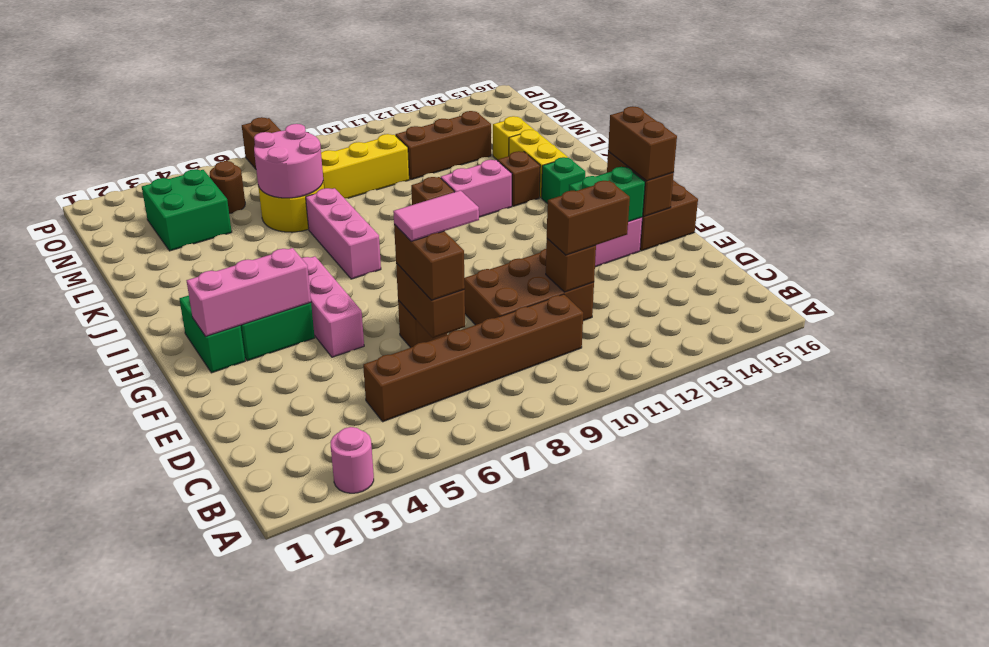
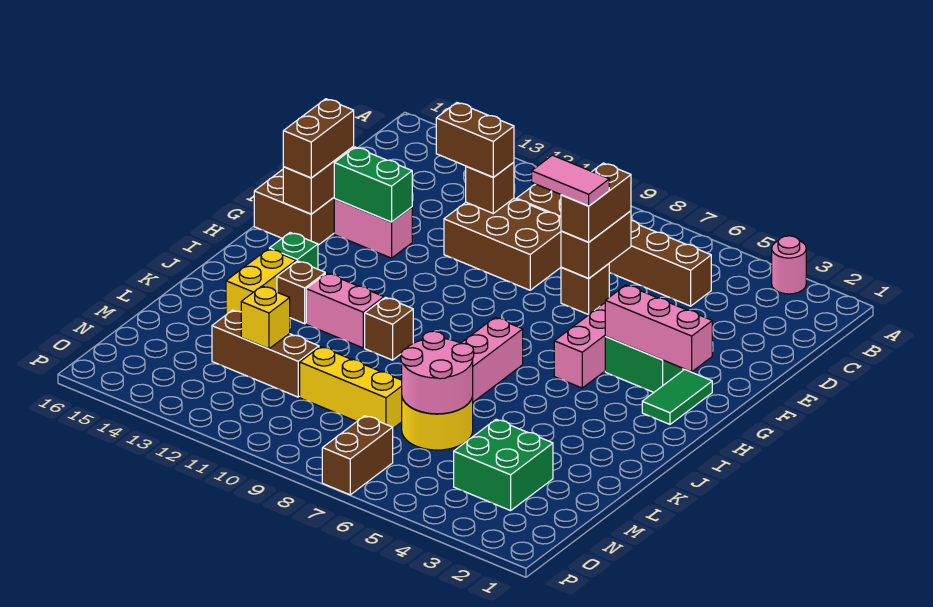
green brick G2:H2 level 1 -> green tile G2:H2 level 1
yellow brick L14 level 1 -> yellow brick M12 level 2
brown round brick N5 level 1 -> none

